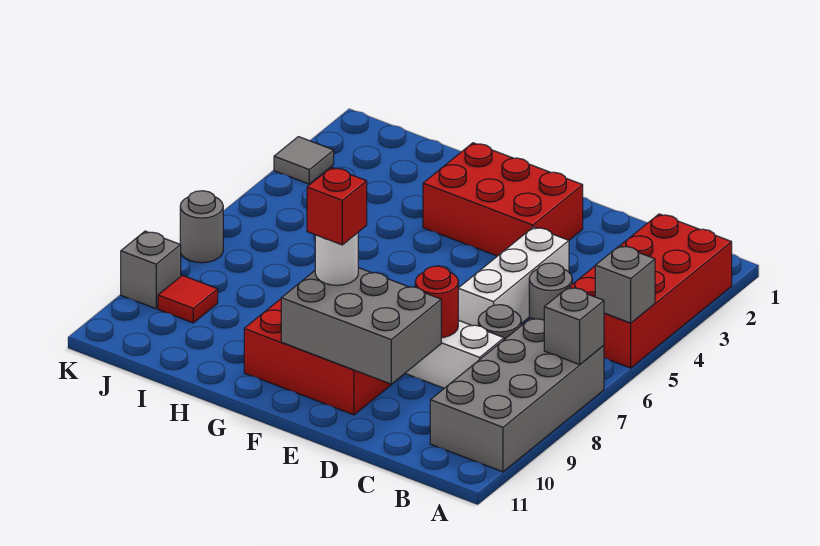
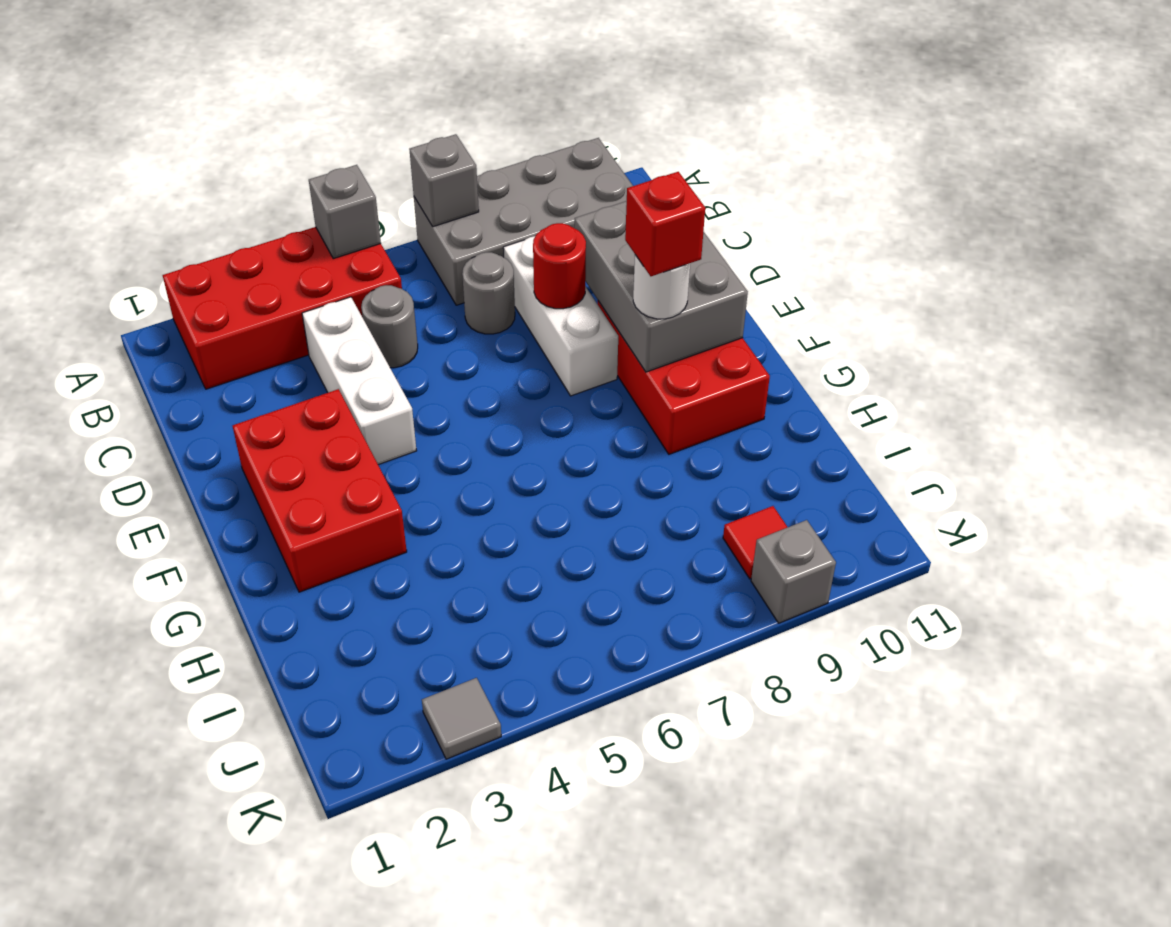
white brick D4:D6 level 1 -> white brick C4:E4 level 1
grey round brick K7 level 1 -> none

